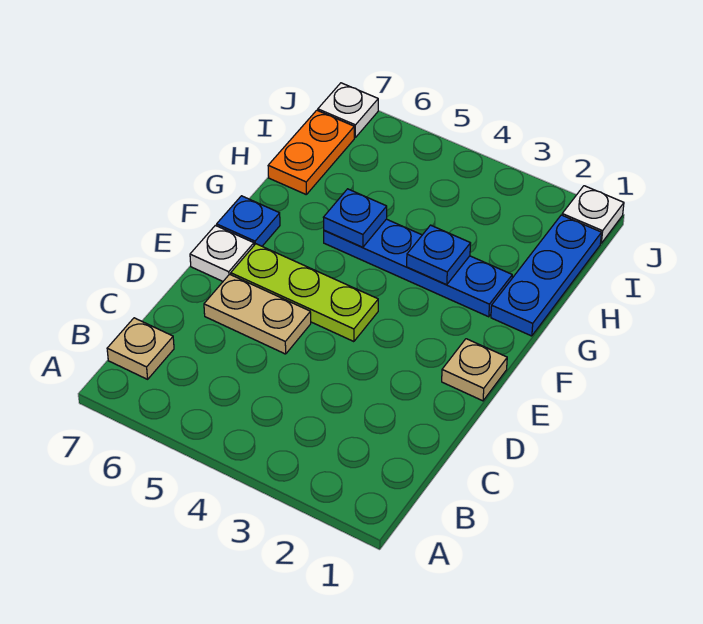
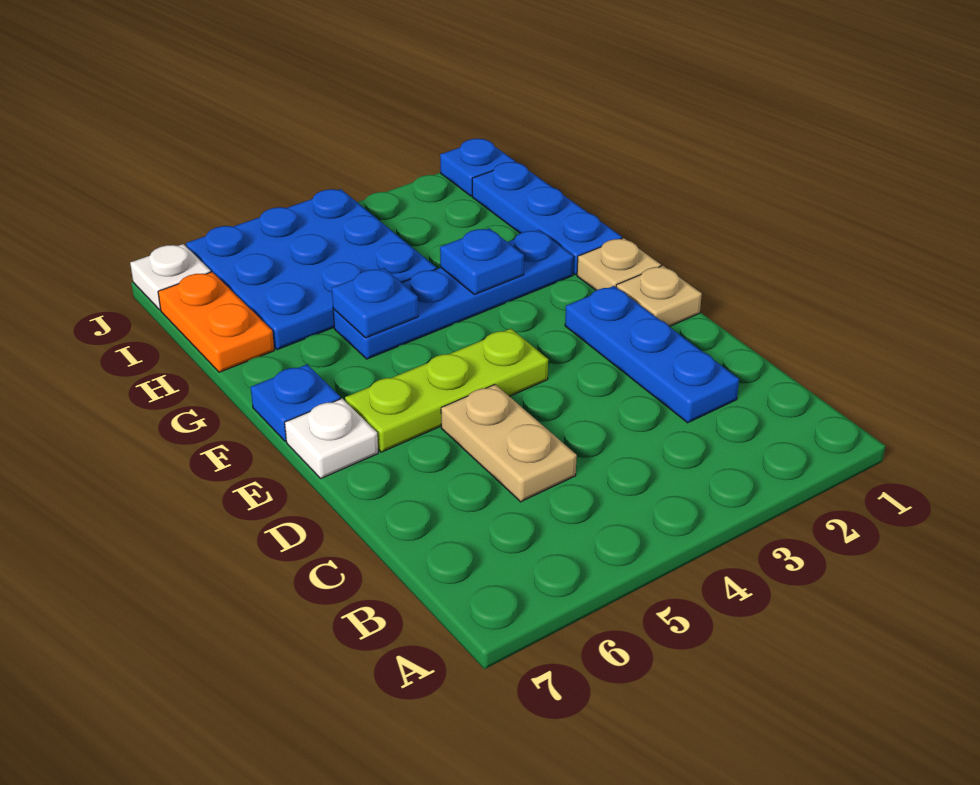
tan plate B7 level 1 -> tan plate F1 level 1
none -> blue plate C2:E2 level 1
tan plate D5:D6 level 1 -> tan plate C5:D5 level 1
none -> blue plate H4:J6 level 1
white plate J1 level 1 -> blue plate J1 level 1

